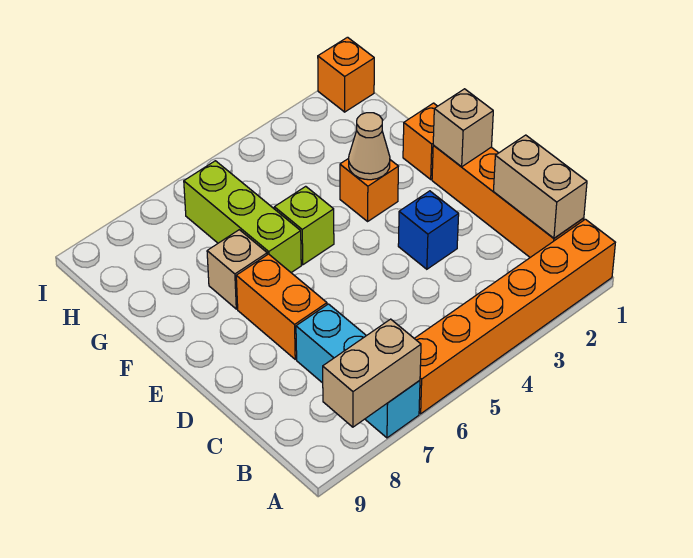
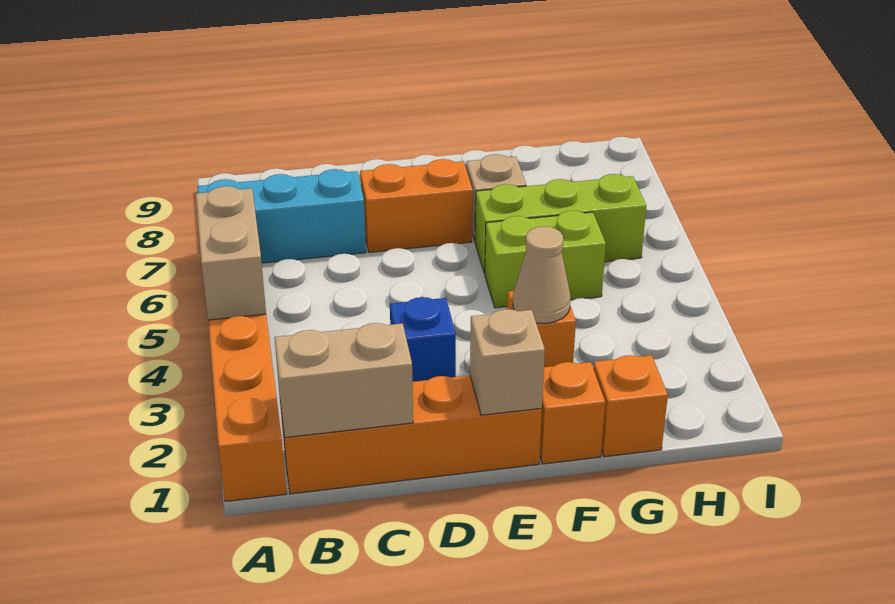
tan brick A7:A8 level 2 -> tan brick A4:A5 level 2
lime brick F5 level 1 -> lime brick F5:G5 level 1
orange brick I1 level 1 -> orange brick G1 level 1

